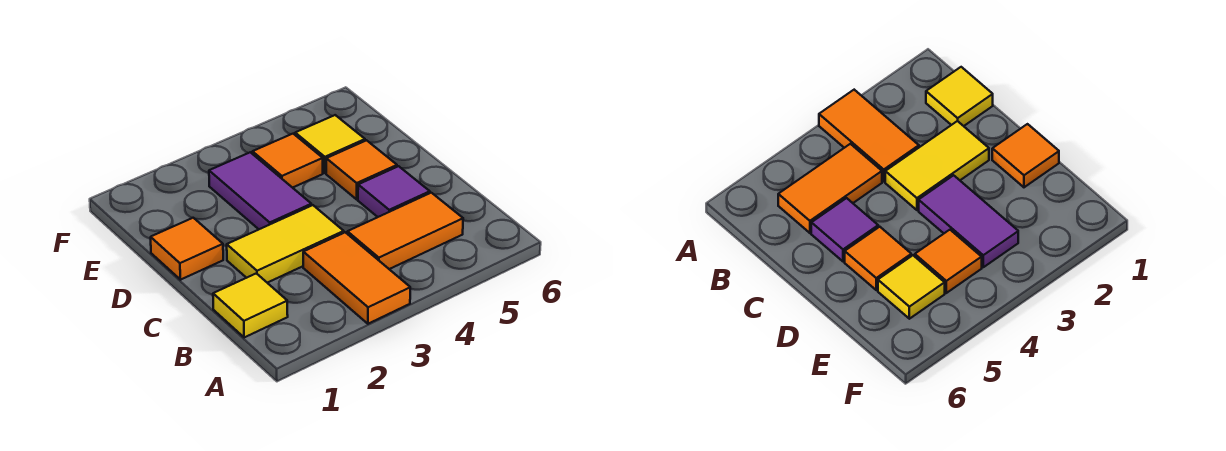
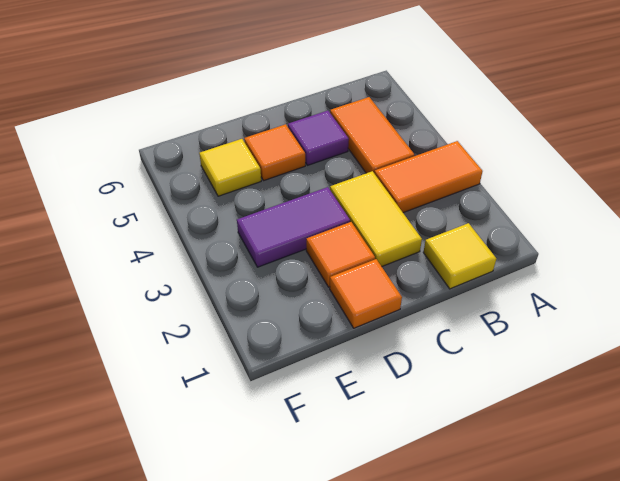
orange tile E4 level 1 -> orange tile D2 level 1

